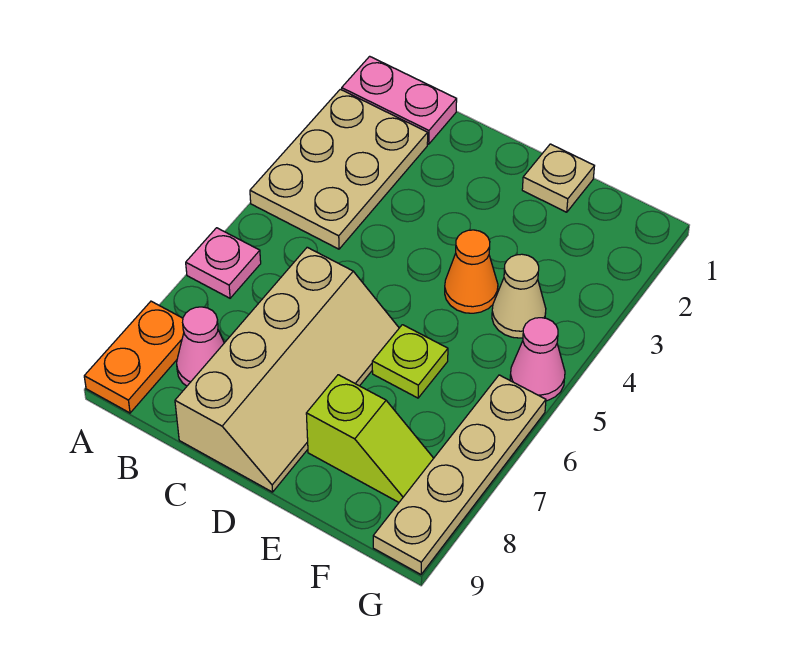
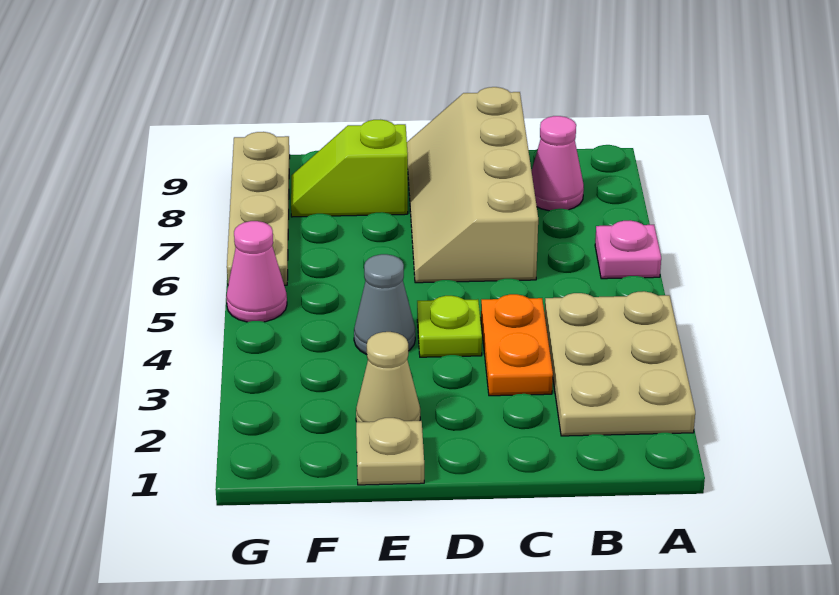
pink plate A1:B1 level 1 -> none
orange plate A8:A9 level 1 -> orange plate C3:C4 level 1
orange cone E4 level 1 -> grey cone E4 level 1
lime plate E6 level 1 -> lime plate D4 level 1
tan cone F4 level 1 -> tan cone E2 level 1

